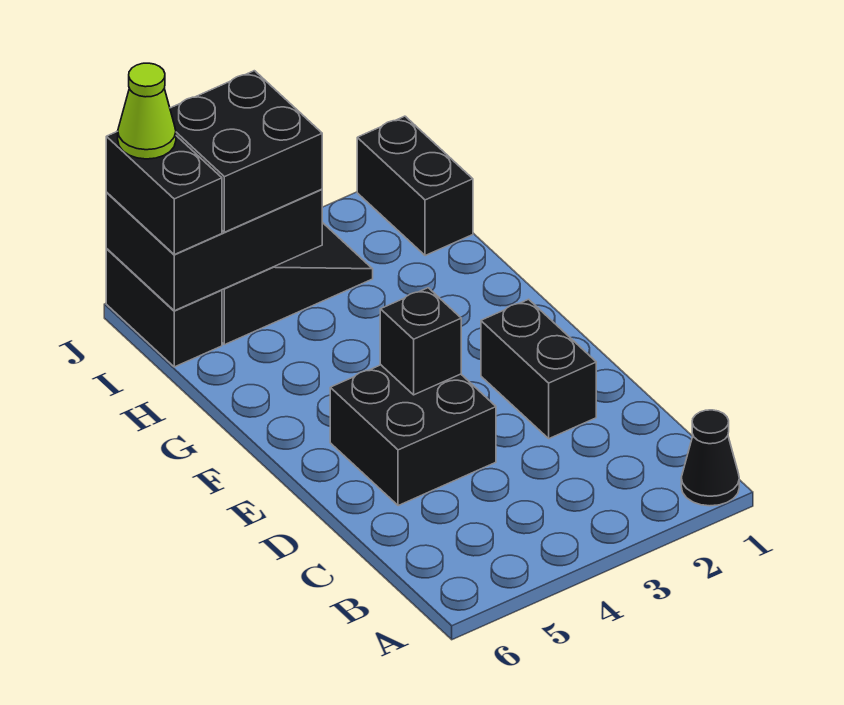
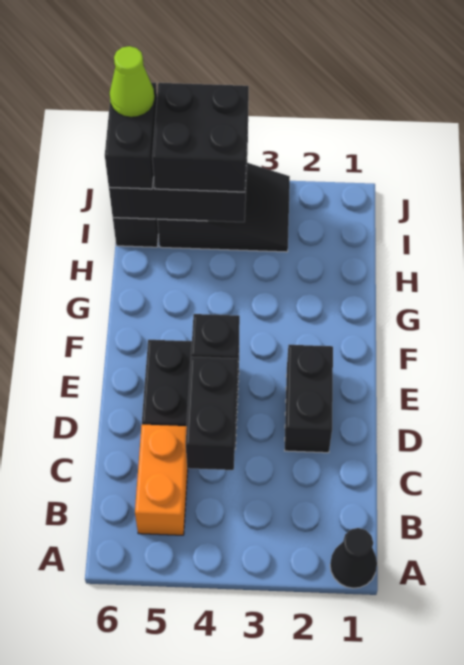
none -> orange brick B5:C5 level 1
black brick I1:J1 level 1 -> black brick C4:D4 level 2

